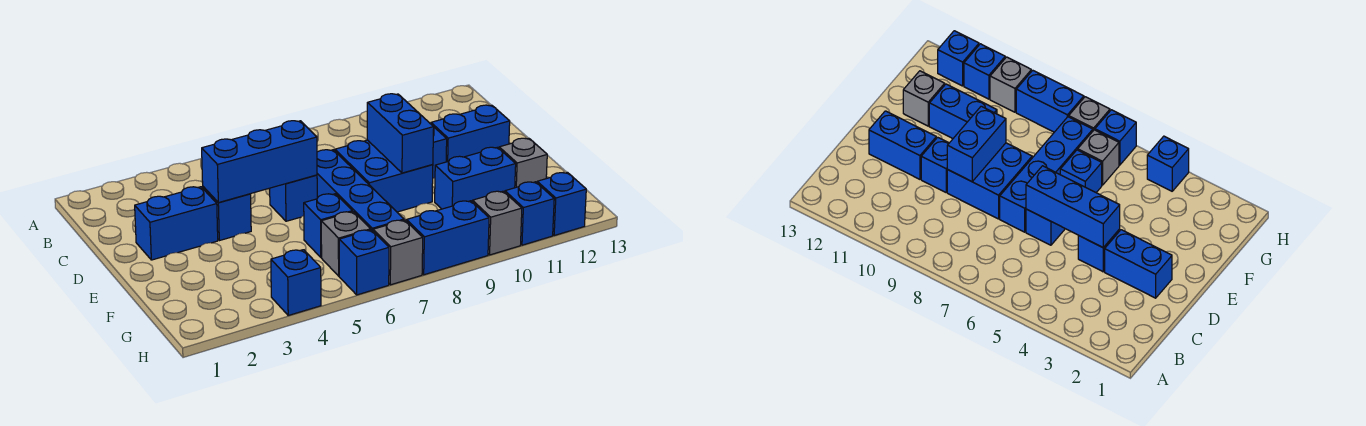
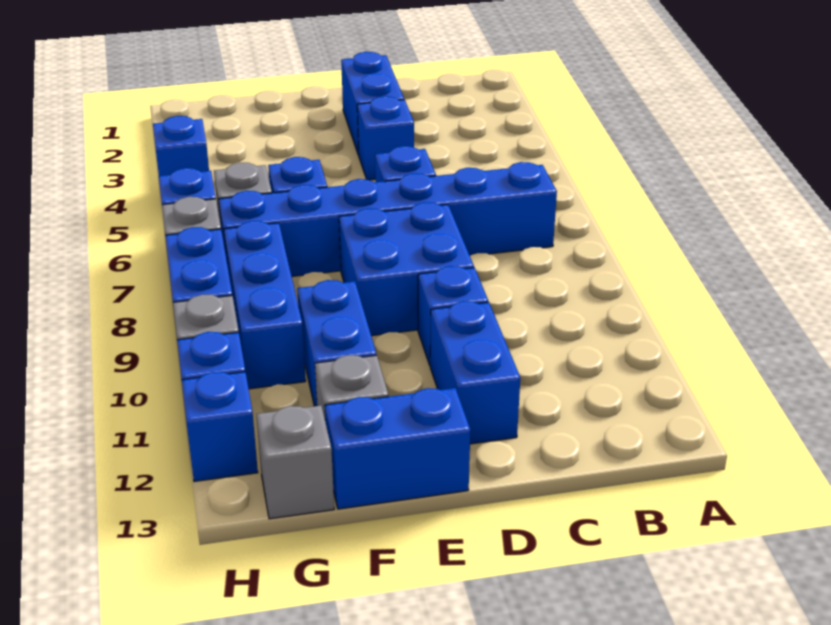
blue brick D4:D6 level 2 -> blue brick G8:G10 level 1
blue brick D7:G7 level 1 -> blue brick B7:G7 level 1
blue brick D9:E9 level 2 -> blue brick E13:F13 level 1
none -> grey brick G13 level 1

